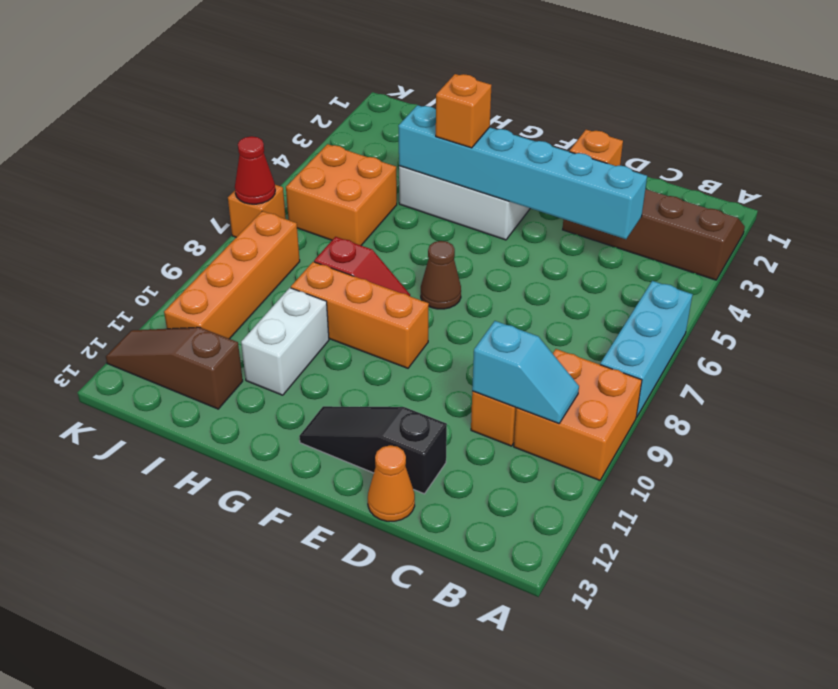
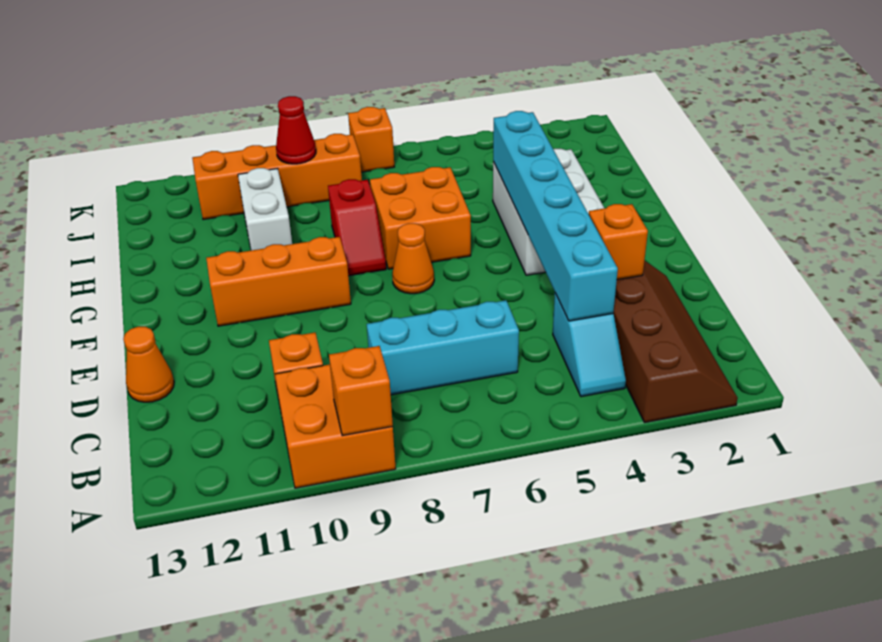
cyan brick A6:A8 level 1 -> cyan brick C6:C8 level 1
cyan slope B10:C10 level 2 top C -> cyan slope B4:C4 level 1 top C
black slope D12:F12 level 1 top D -> none
brown cone F7 level 1 -> orange cone F7 level 1
orange brick F9:H9 level 1 -> orange brick F9:F11 level 1
orange brick G4 level 3 -> orange brick A9 level 2
white brick H10:H11 level 1 -> white brick H10:I10 level 1
orange brick I5:J6 level 1 -> orange brick G6:H7 level 1
brown slope I12:K12 level 1 top I -> none
red cone K7 level 2 -> red cone J9 level 2

